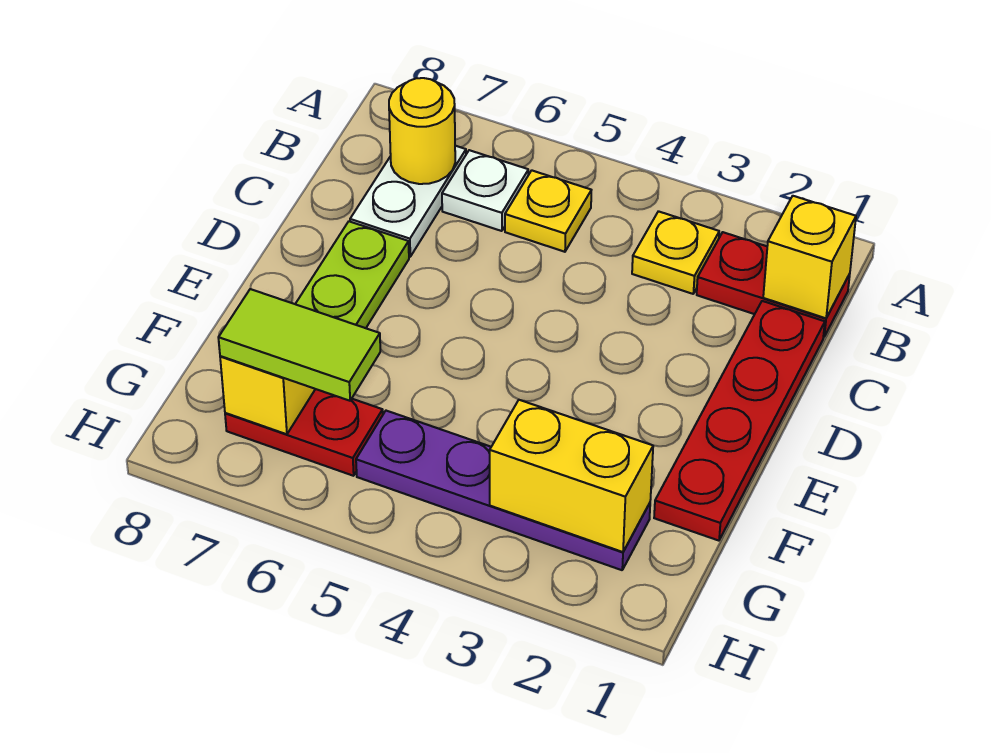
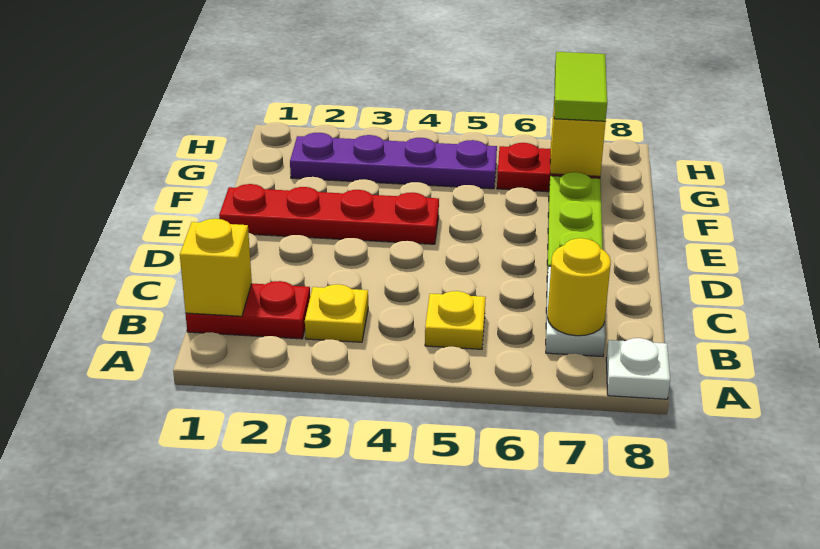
white plate B6 level 1 -> white plate A8 level 1
red plate C1:F1 level 1 -> red plate E1:E4 level 1
yellow brick G2:G3 level 2 -> none
lime tile G6:G7 level 3 -> lime tile G7:H7 level 3

